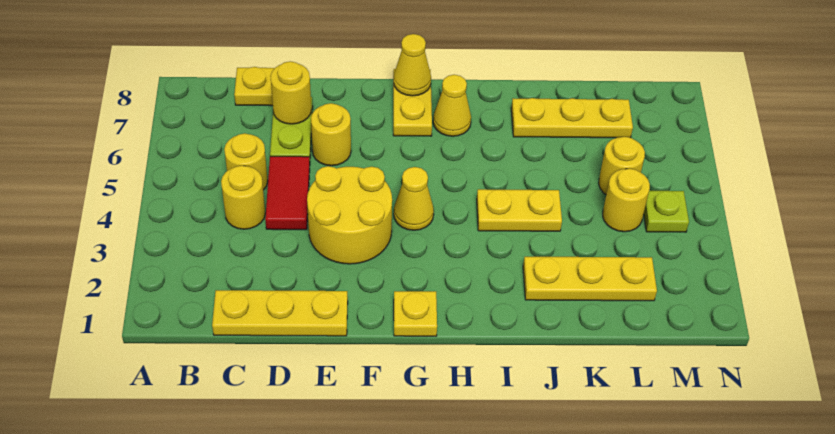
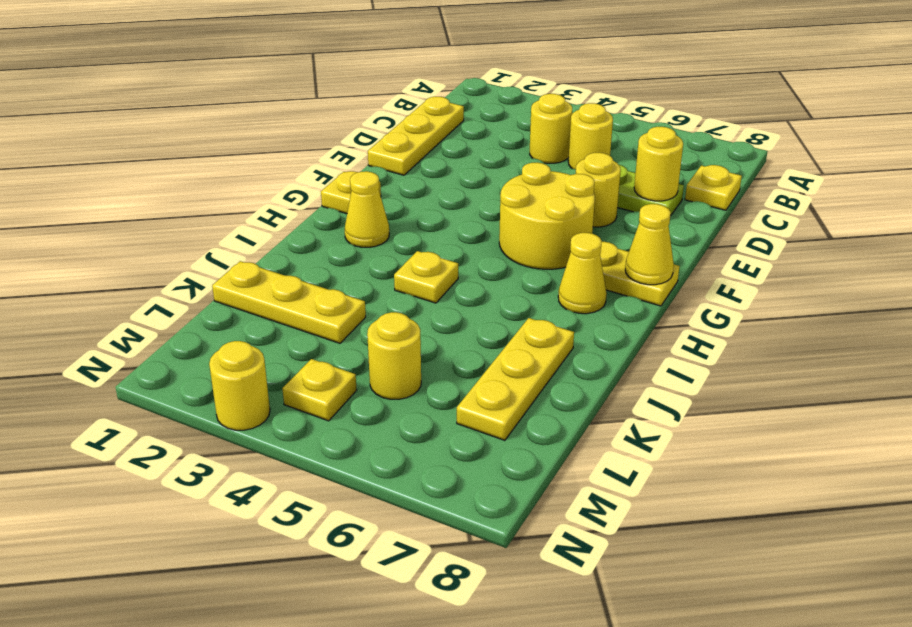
red tile D4:D5 level 1 -> none
yellow round brick E3:F4 level 1 -> yellow round brick F5:G6 level 1
yellow cone G4 level 1 -> yellow cone H2 level 1
yellow plate I4:J4 level 1 -> yellow plate I4 level 1
yellow plate J2:L2 level 1 -> yellow plate K1:K3 level 1
yellow round brick L4 level 1 -> yellow round brick N3 level 1
lime plate M4 level 1 -> yellow plate M4 level 1

